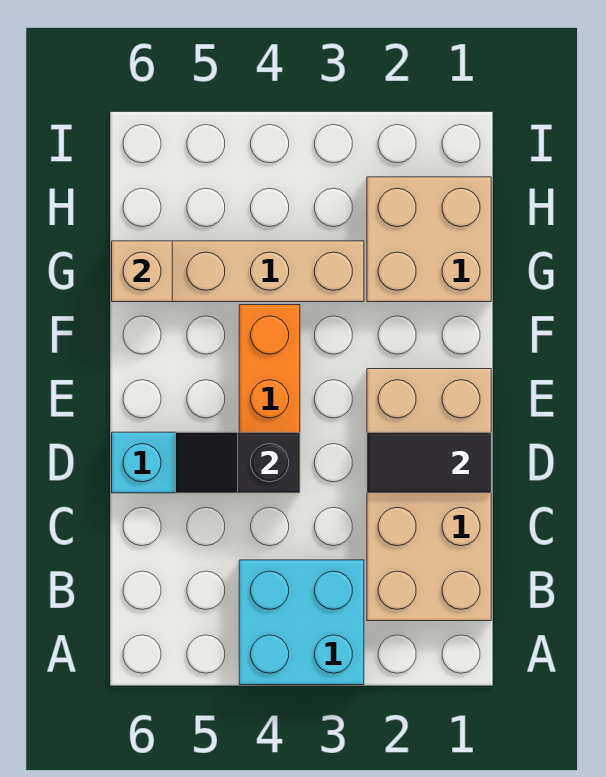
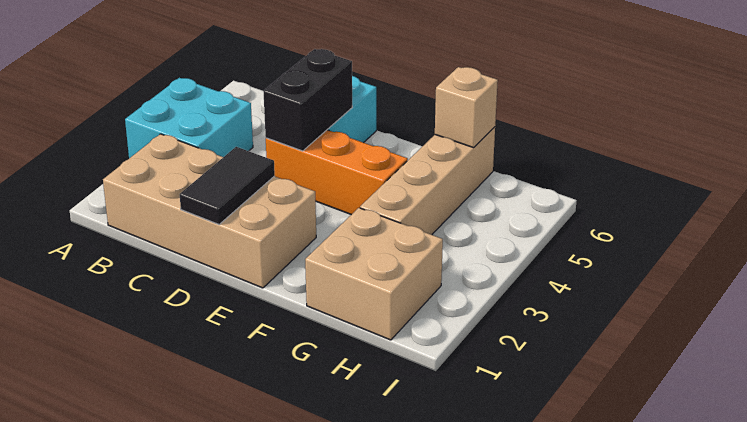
black slope D4:D5 level 2 top 4 -> black brick D4:D5 level 2

